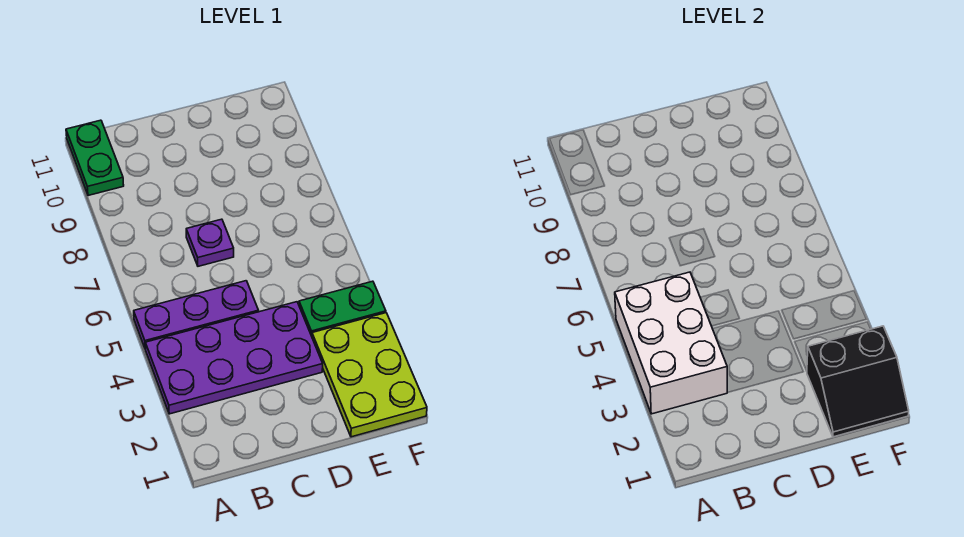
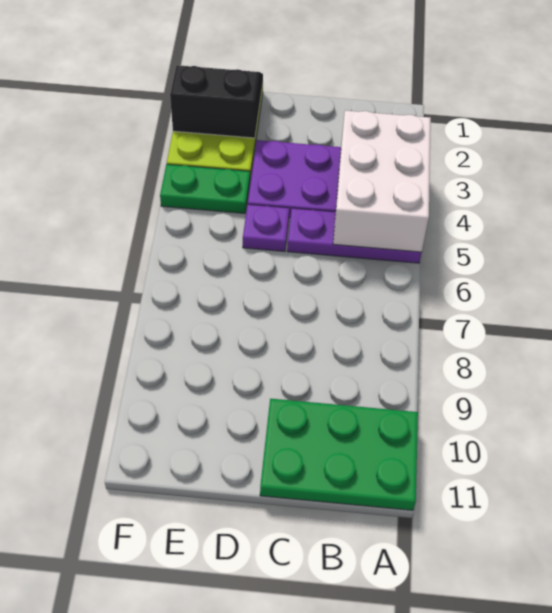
green plate A10:A11 level 1 -> green plate A10:C11 level 1
purple plate C7 level 1 -> purple plate D5 level 1

